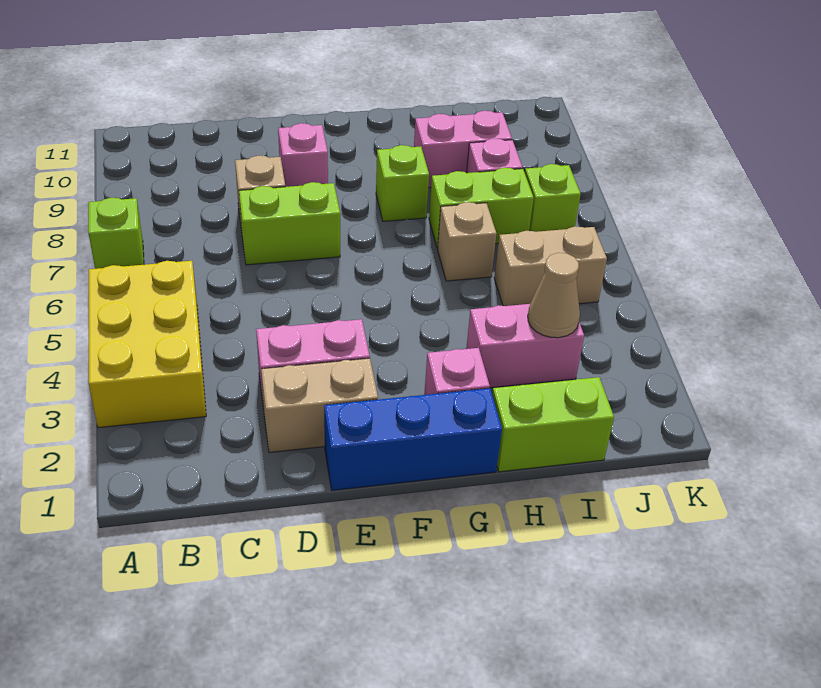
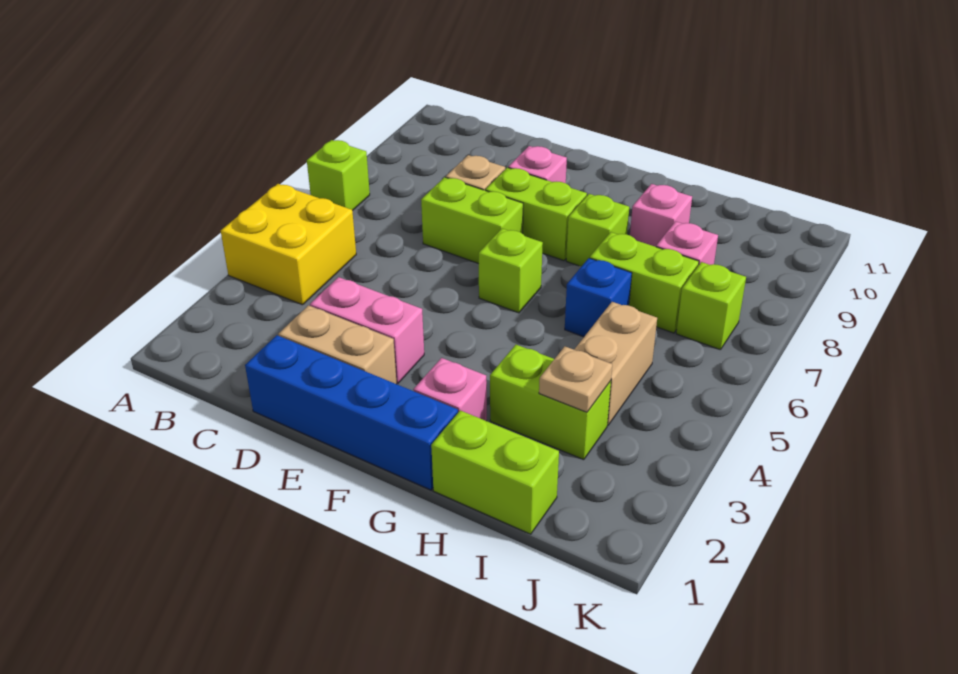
yellow brick A3:B5 level 1 -> yellow brick A4:B5 level 1
blue brick E1:G1 level 1 -> blue brick D1:G1 level 1
none -> lime brick E8:F8 level 1
none -> lime brick F6 level 1
pink brick H3:I3 level 1 -> lime brick H3:I3 level 1
tan brick H6 level 1 -> blue brick H6 level 1
pink brick H9:I9 level 1 -> pink brick H9 level 1
tan cone I3 level 2 -> tan plate I3 level 2
tan brick I5:J5 level 1 -> tan brick I4:I5 level 1

